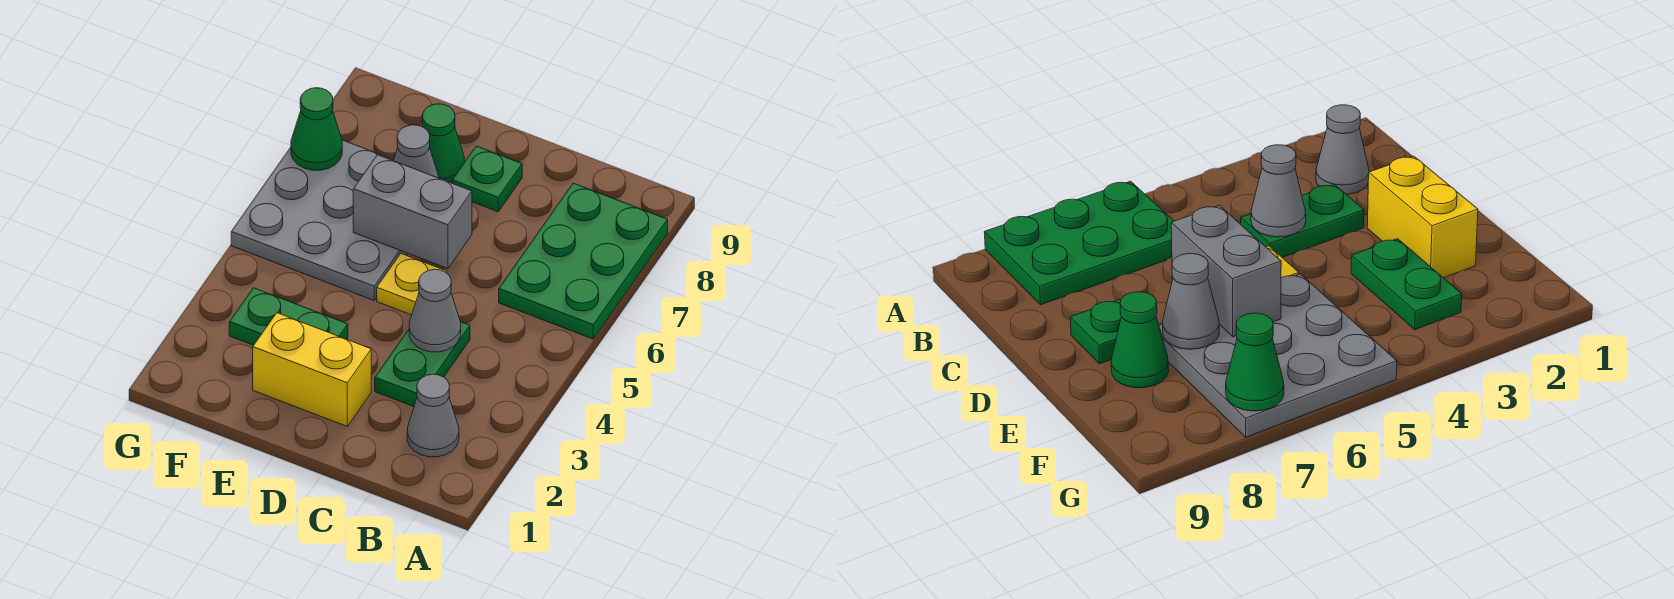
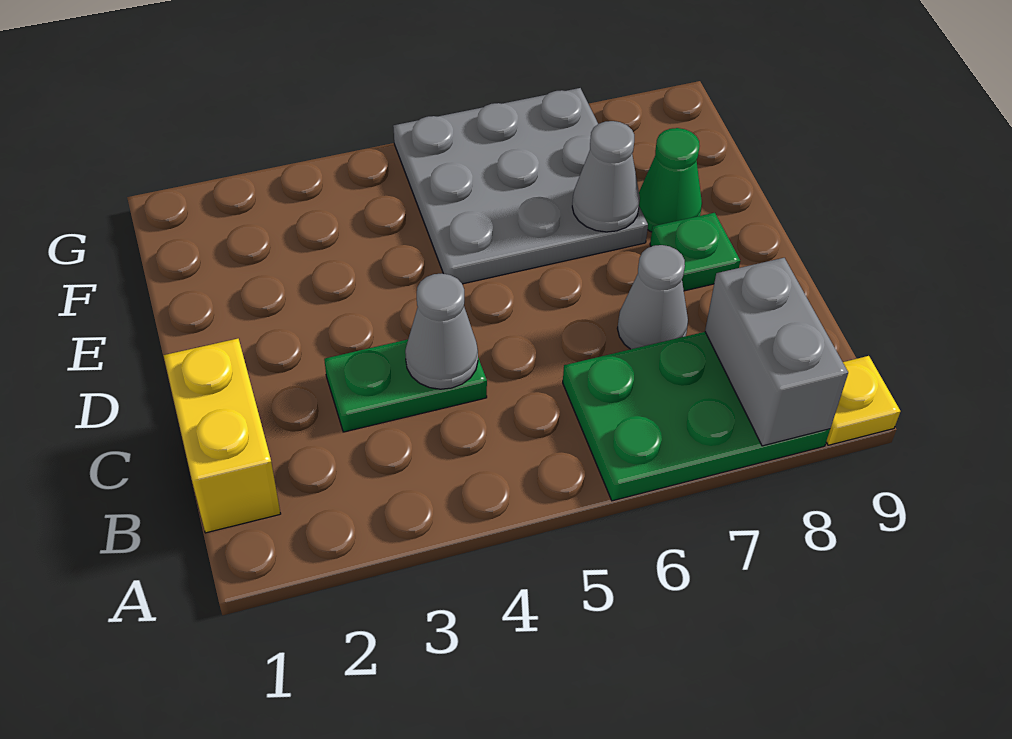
grey cone B2 level 1 -> grey cone C7 level 1
yellow brick D2:E2 level 1 -> yellow brick B1:C1 level 1
yellow plate D5 level 1 -> yellow plate A9 level 1
grey brick D6:E6 level 2 -> grey brick A8:B8 level 2
green plate E3:F3 level 1 -> none
green cone G7 level 2 -> none

